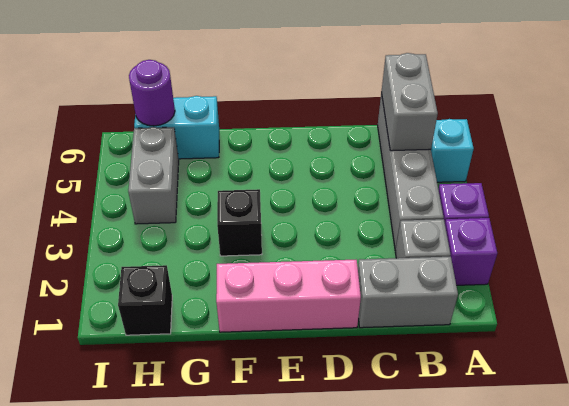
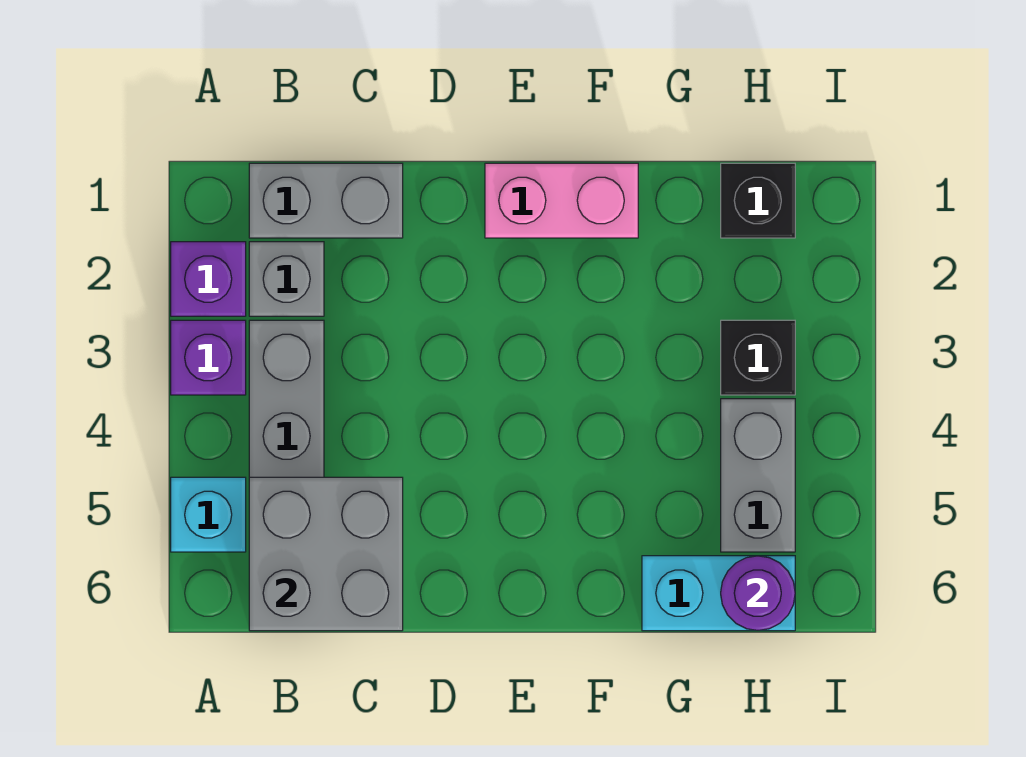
grey brick B5:B6 level 2 -> grey brick B5:C6 level 2
pink brick D1:F1 level 1 -> pink brick E1:F1 level 1
black brick F3 level 1 -> black brick H3 level 1

